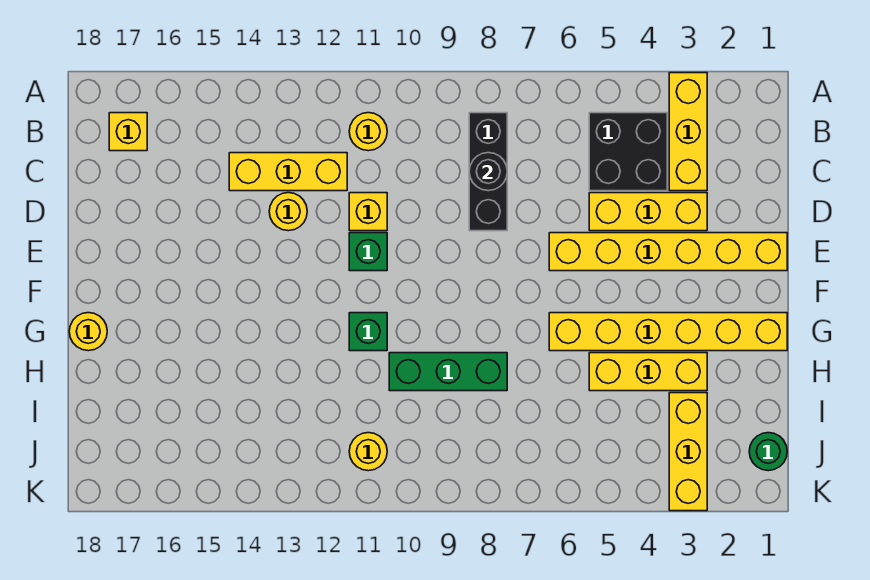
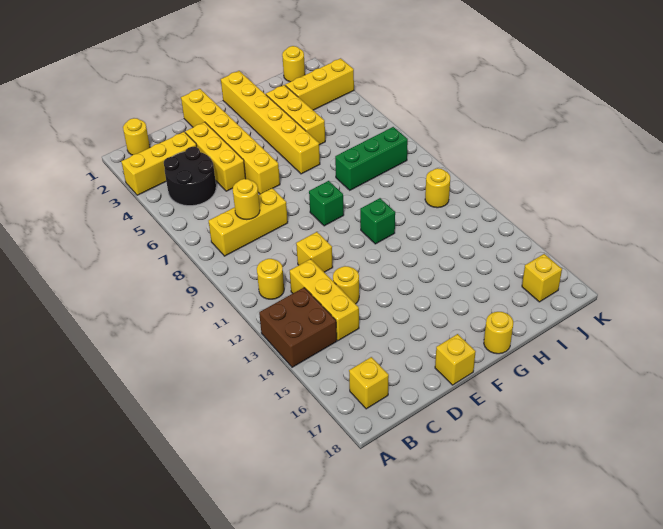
none -> brown brick A13:B14 level 1
none -> yellow round brick B1 level 1
black brick B4:C5 level 1 -> black round brick B4:C5 level 1
black brick B8:D8 level 1 -> yellow brick B8:D8 level 1
black round brick C8 level 2 -> yellow round brick C8 level 2
green brick E11 level 1 -> green brick F9 level 1
none -> yellow brick E18 level 1
green brick H8:H10 level 1 -> green brick H8:J8 level 1
green round brick J1 level 1 -> yellow round brick J1 level 1
none -> yellow brick J17 level 1

